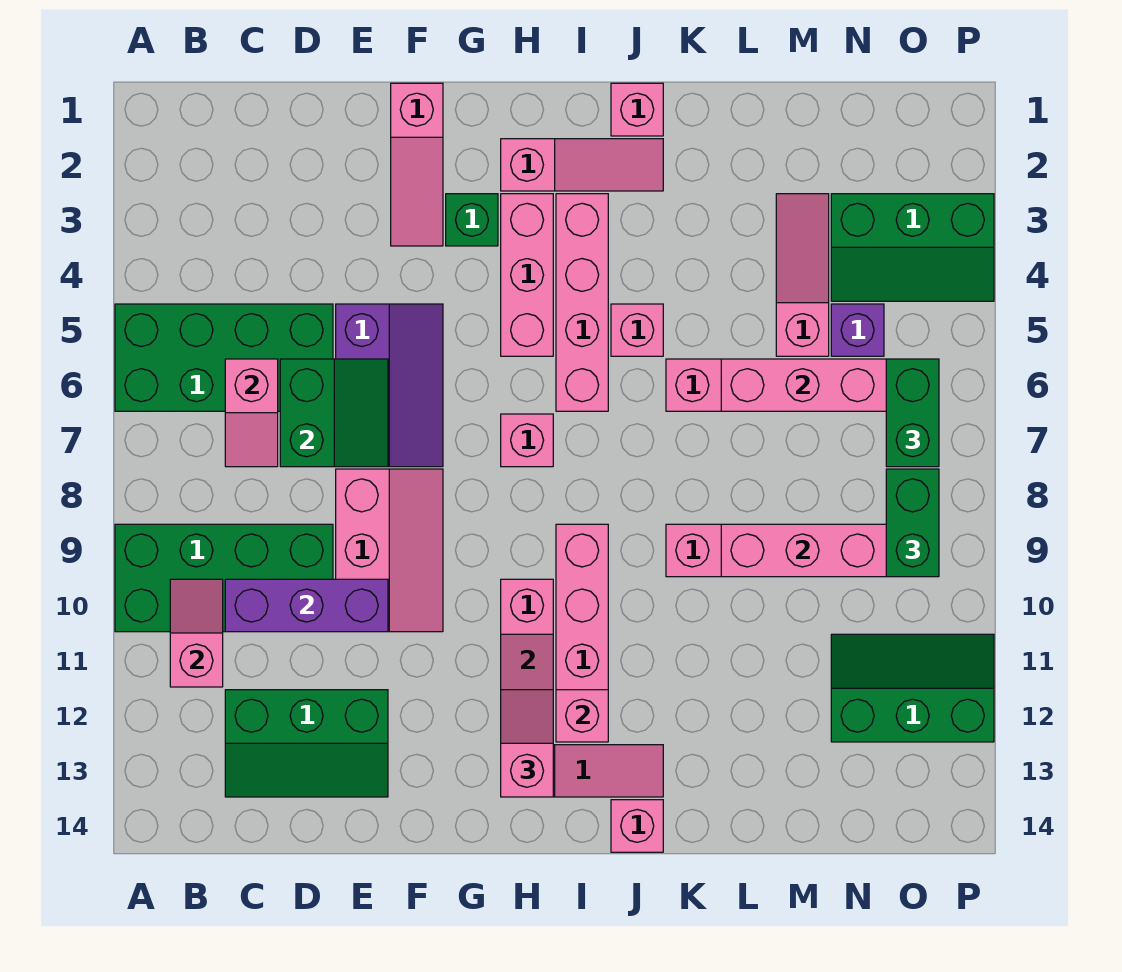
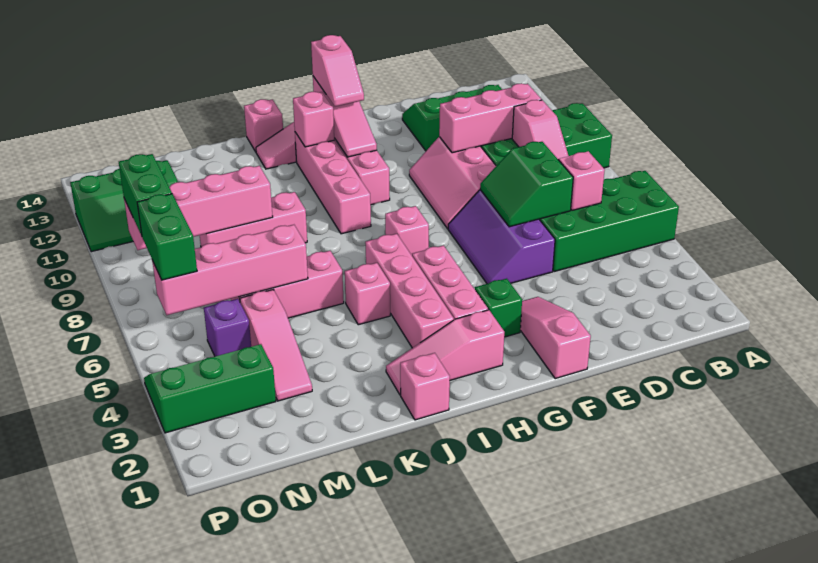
pink slope B10:B11 level 2 top 11 -> pink slope C8:C9 level 2 top 9
purple brick C10:E10 level 2 -> pink brick C10:E10 level 2

